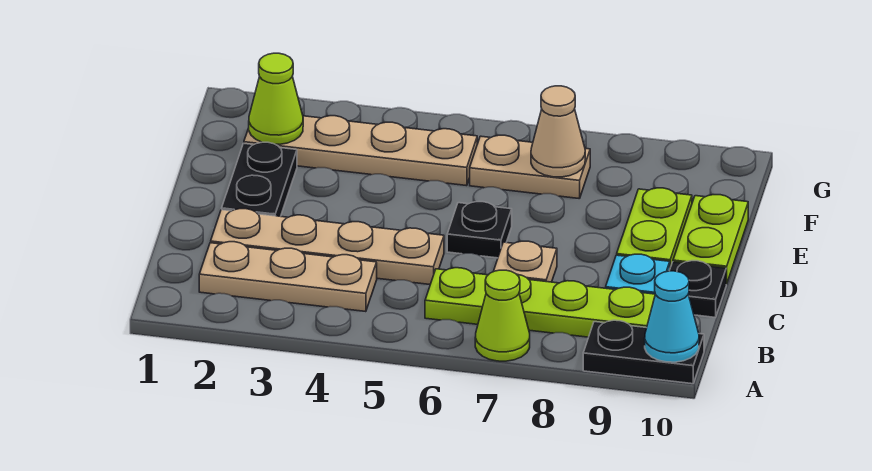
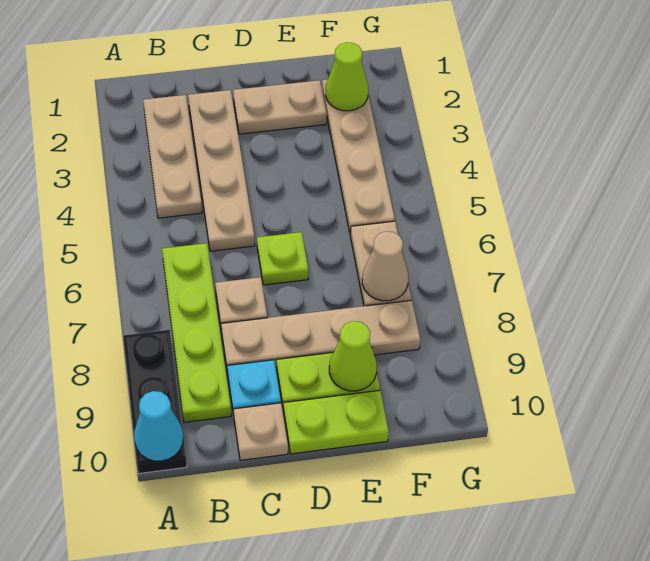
lime cone A7 level 1 -> lime cone E9 level 2
black plate A9:A10 level 1 -> black plate A8:A10 level 1
none -> tan plate C8:F8 level 1
black plate C10 level 1 -> tan plate C10 level 1
black plate D2:E2 level 1 -> tan plate D2:E2 level 1
black plate D6 level 1 -> lime plate D6 level 1

